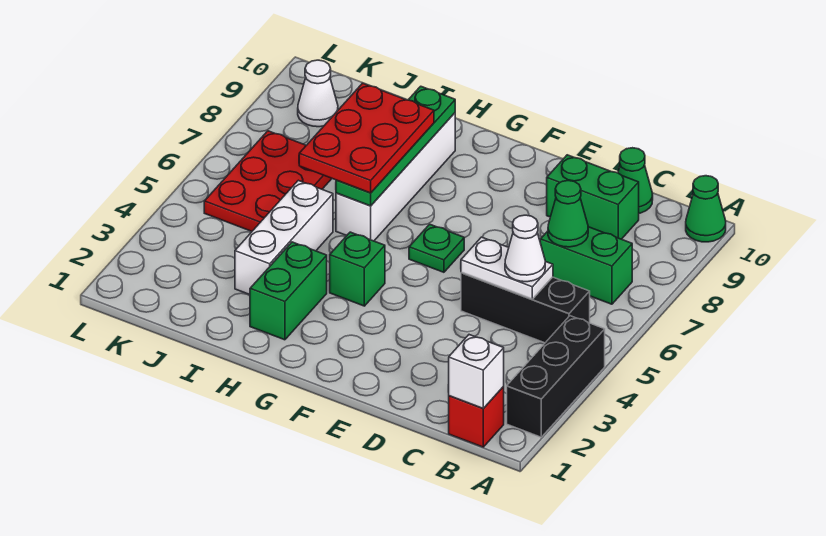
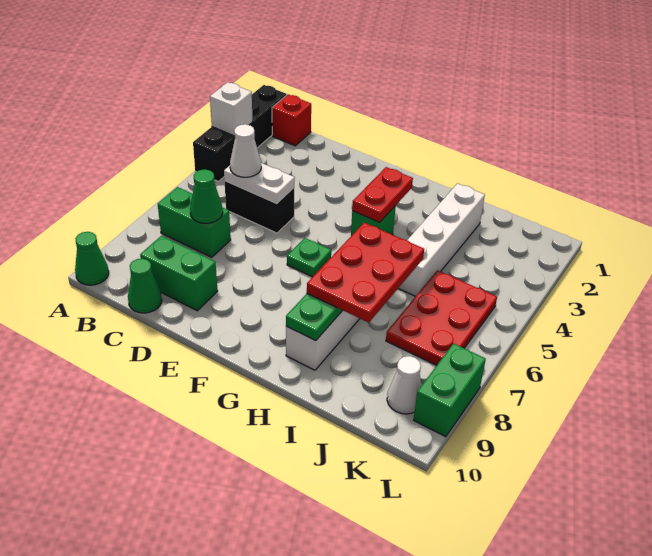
black brick A2:A4 level 1 -> black brick A1:A4 level 1
white brick B1 level 2 -> white brick A3 level 2
black brick B5:D5 level 1 -> black brick C5:D5 level 1
none -> red plate G3:G4 level 2
green brick H2:H3 level 1 -> green brick L8:L9 level 1
white brick I3:I5 level 1 -> white brick I2:I5 level 1

